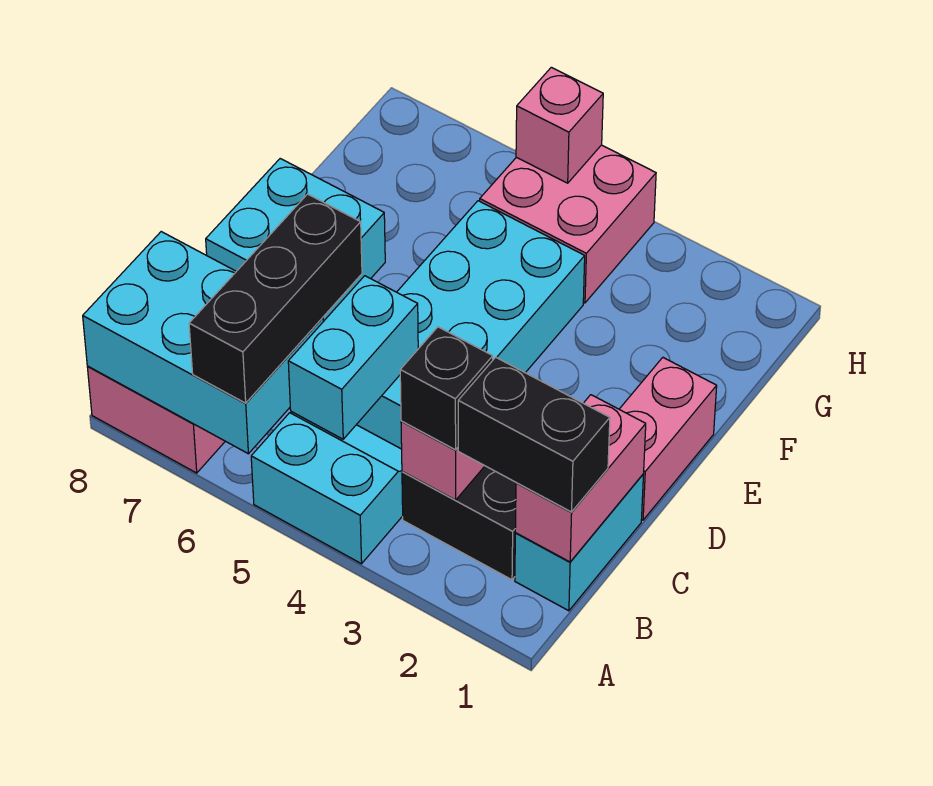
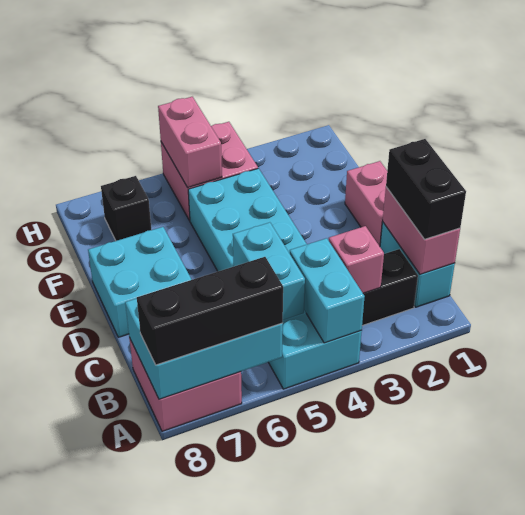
none -> cyan brick A4:B4 level 2
black brick A6:C6 level 3 -> black brick A6:A8 level 3
black brick B1:B2 level 3 -> black brick B1:C1 level 3
black brick B3 level 3 -> black brick G7 level 1
pink brick H5 level 2 -> pink brick G5:H5 level 2

